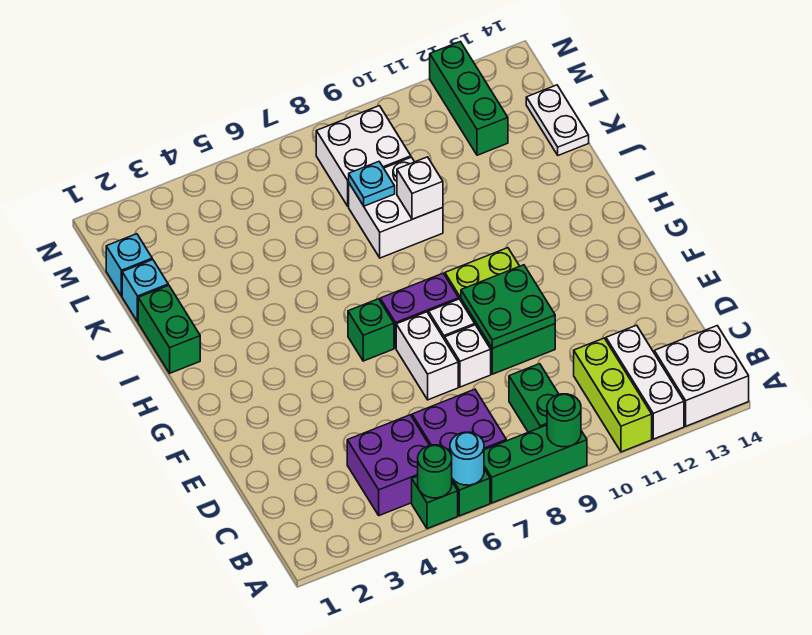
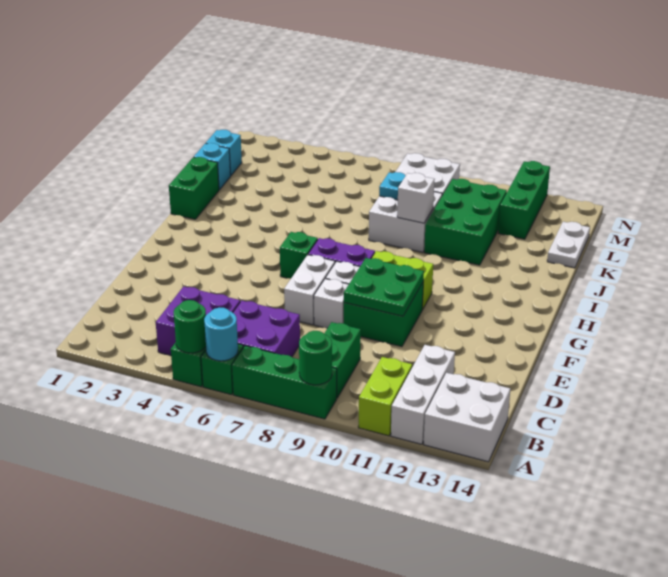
lime brick A11:C11 level 1 -> lime brick A11:B11 level 1
none -> green brick J10:L11 level 1

